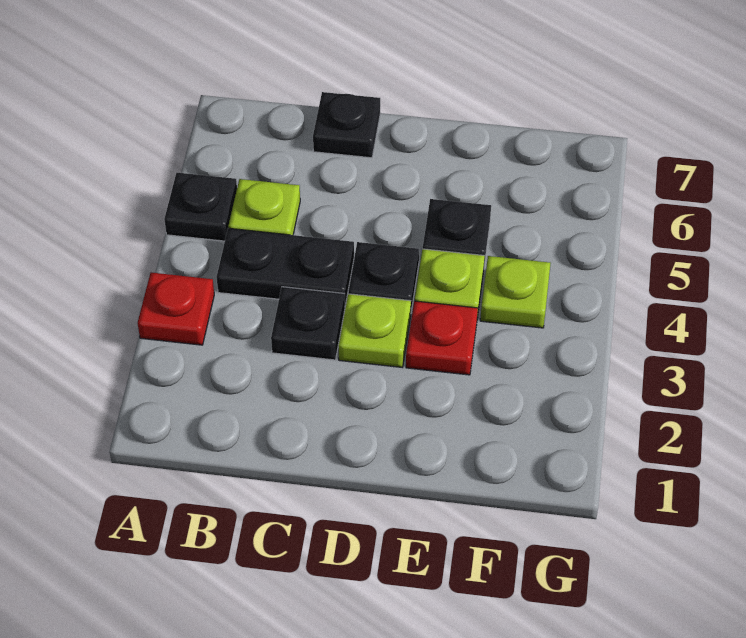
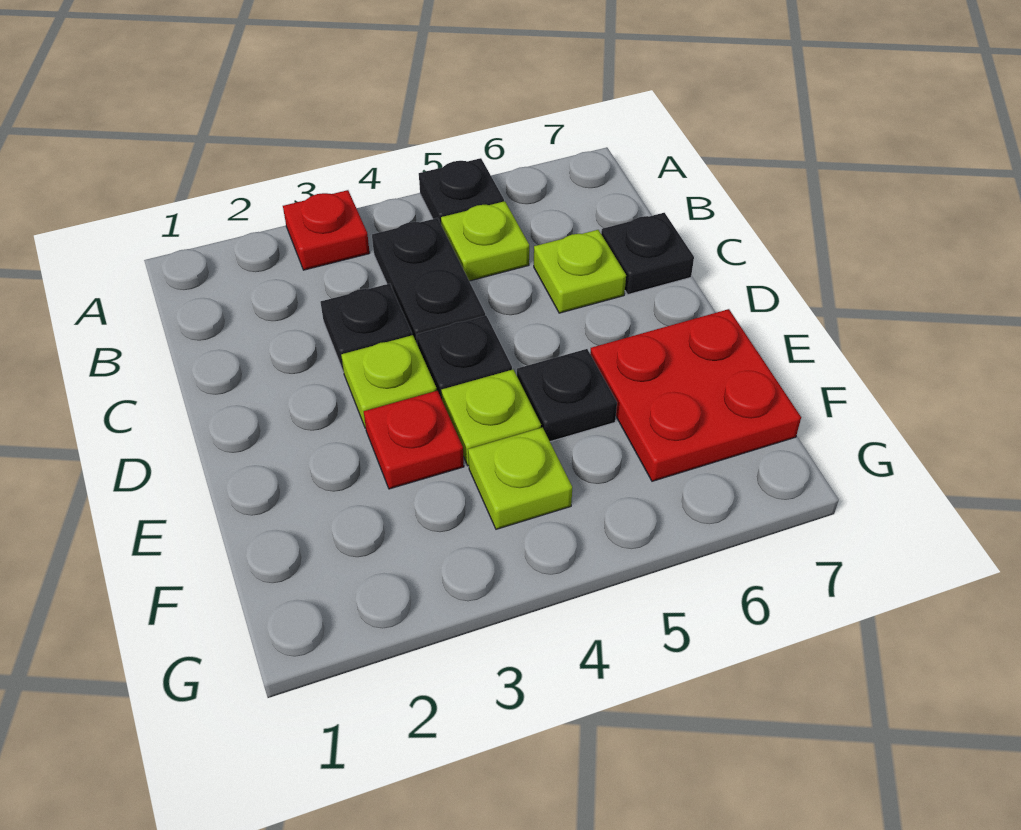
none -> lime plate C6 level 1
none -> red plate E6:F7 level 1

